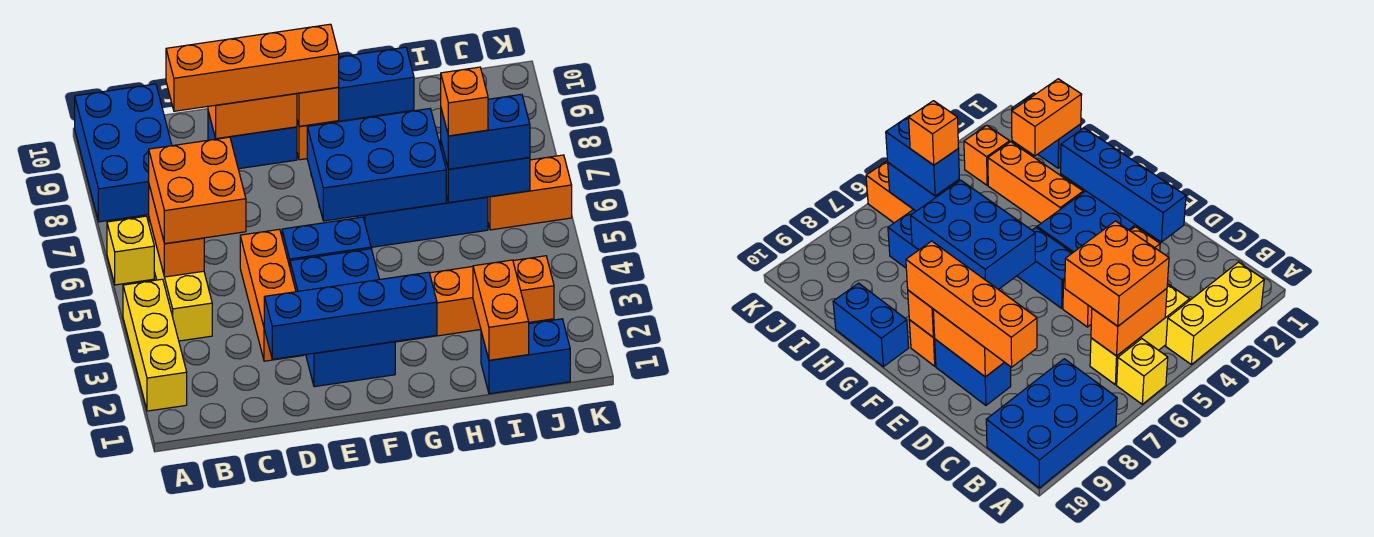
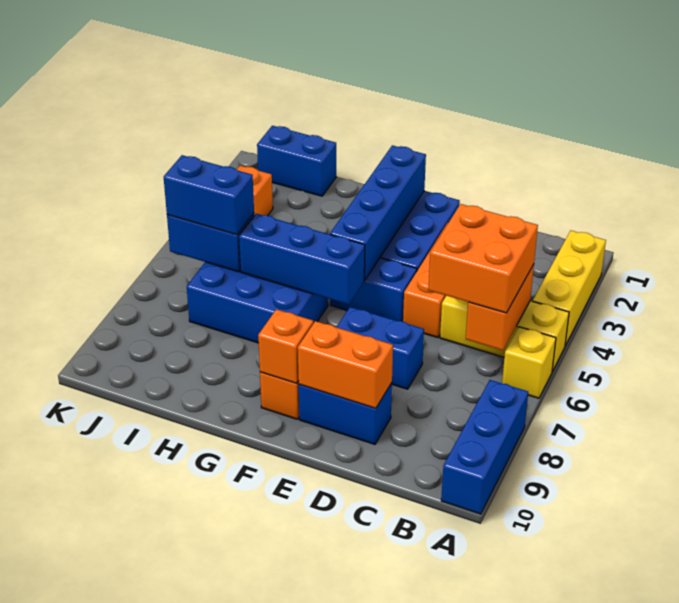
blue brick A8:B10 level 1 -> blue brick A8:A10 level 1
yellow brick B4:B6 level 1 -> yellow brick A5:C5 level 1
orange brick C9:F9 level 3 -> none
blue brick D2:G2 level 2 -> blue brick F2:F5 level 2
blue brick F6:H7 level 2 -> blue brick F6:H6 level 2
orange brick G3:I3 level 1 -> none
blue brick G10:H10 level 1 -> blue brick D7:E7 level 1
orange brick I1:I2 level 2 -> none
orange brick I6 level 4 -> none
orange brick J6:K6 level 1 -> none

